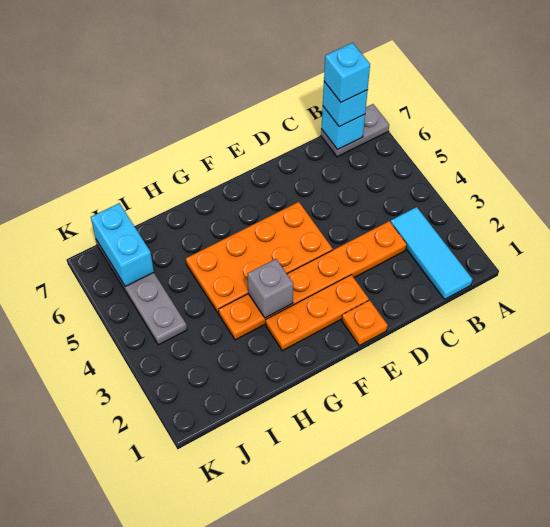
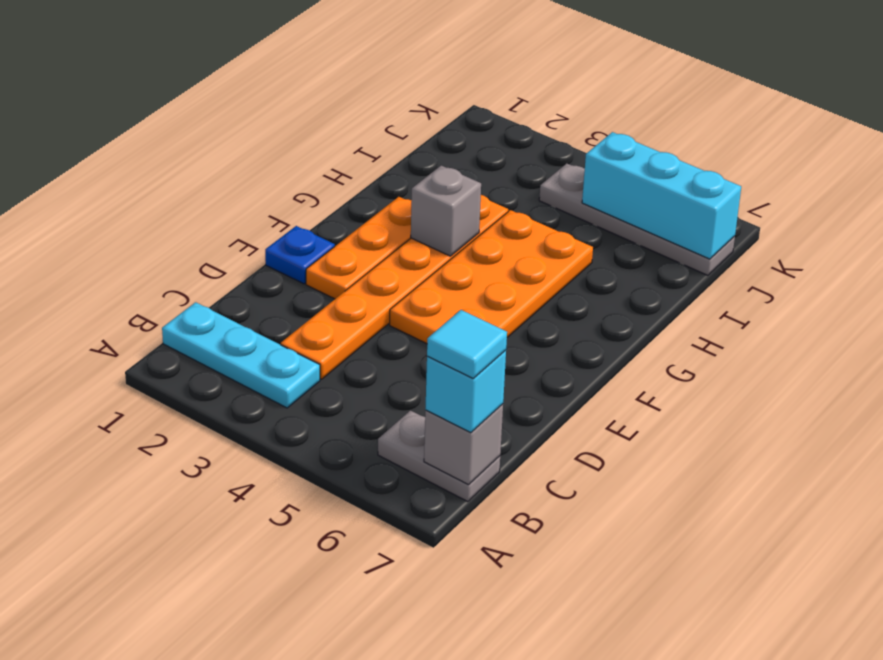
grey plate A7:B7 level 1 -> grey plate B6:B7 level 1
cyan tile B1:B3 level 1 -> cyan plate B1:B3 level 1
cyan brick B7 level 2 -> grey brick B7 level 2
cyan brick B7 level 4 -> cyan tile B7 level 4
orange plate E1 level 1 -> blue plate E1 level 1
cyan brick J6:J7 level 2 -> cyan brick J5:J7 level 2

